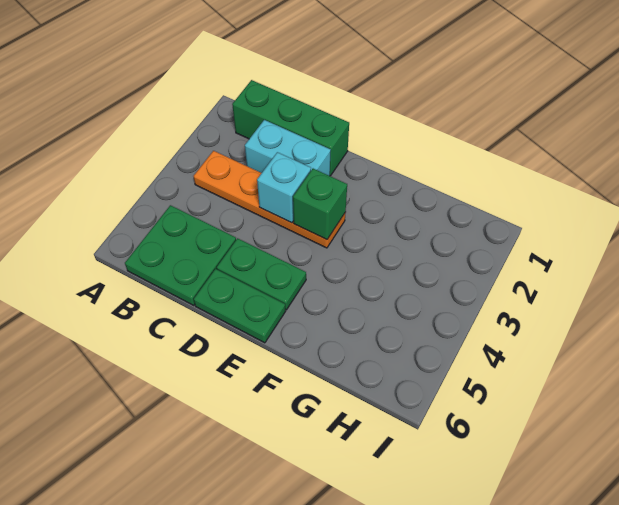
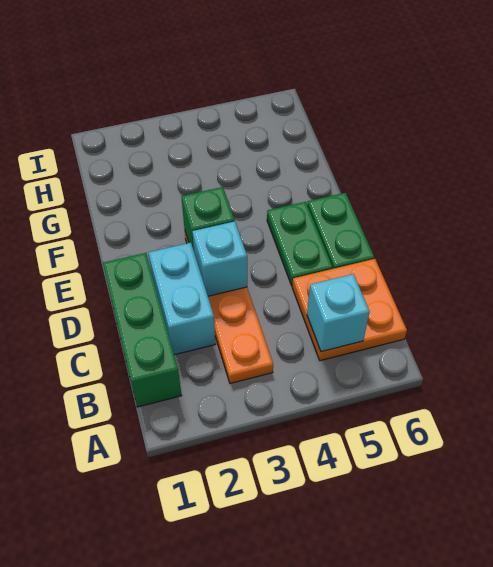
green plate B5:C6 level 1 -> orange plate B5:C6 level 1
none -> cyan brick B5 level 2

